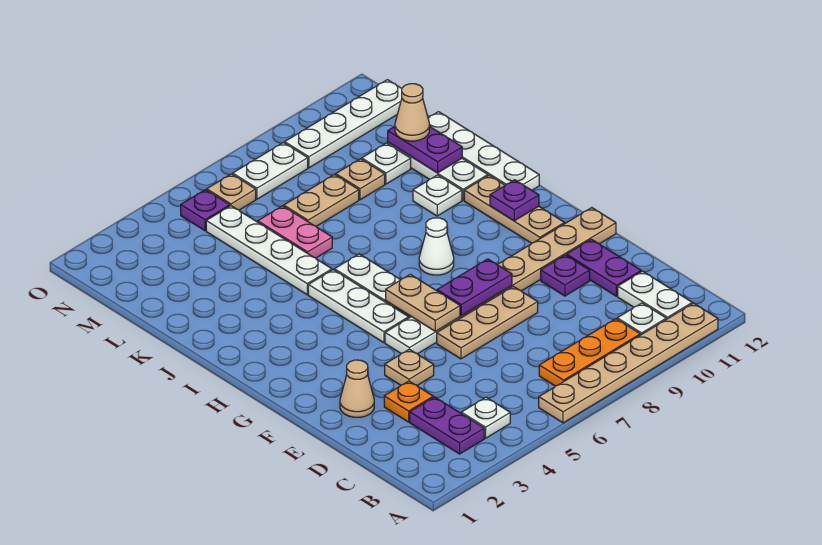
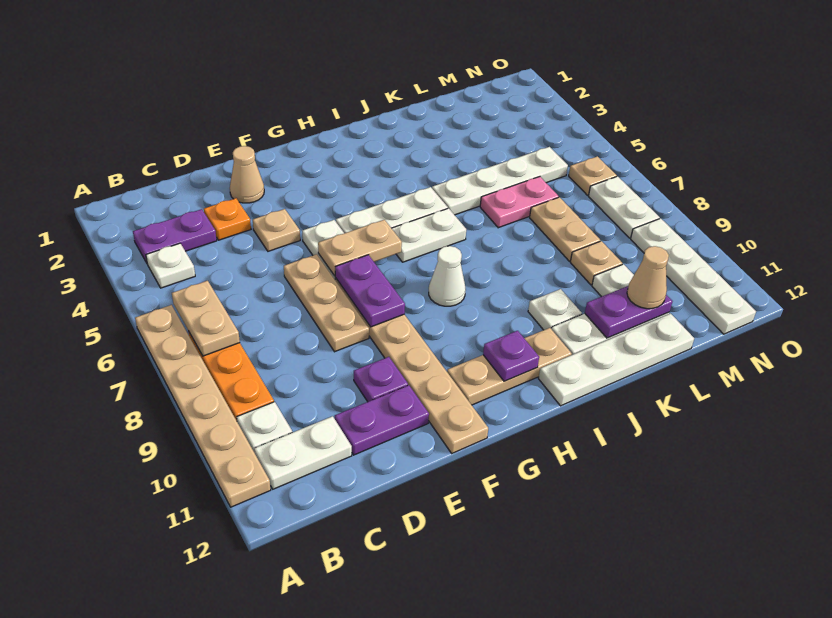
none -> tan plate B6:B7 level 2
purple plate N5 level 1 -> none

